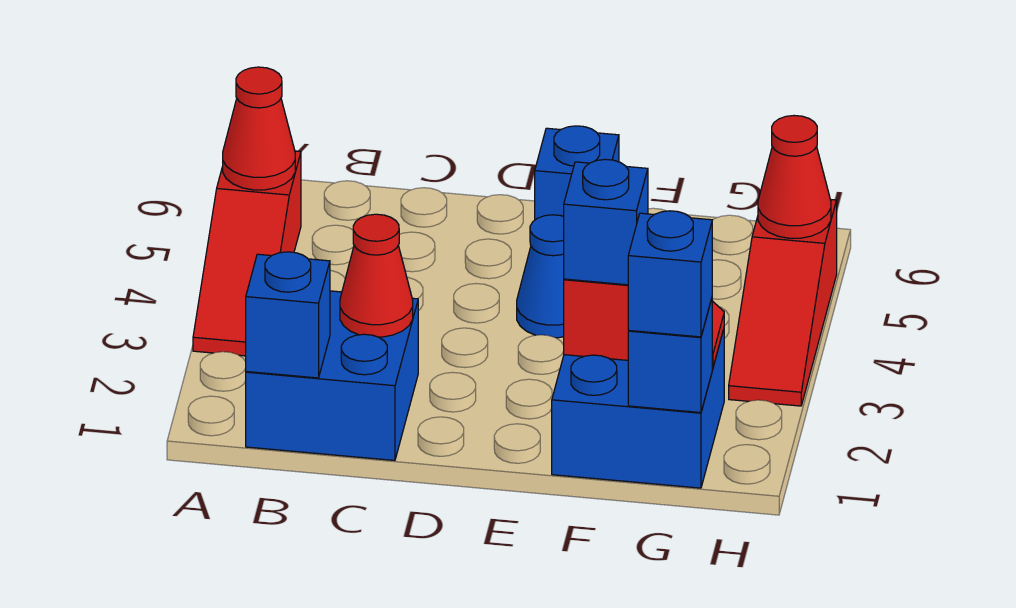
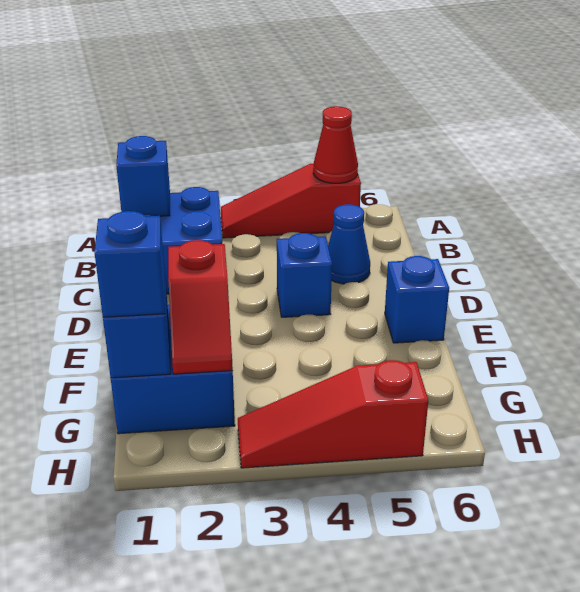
red cone C2 level 2 -> none
blue cone E4 level 1 -> blue cone C5 level 1
blue brick F2 level 3 -> blue brick D4 level 1
red cone H5 level 2 -> none

